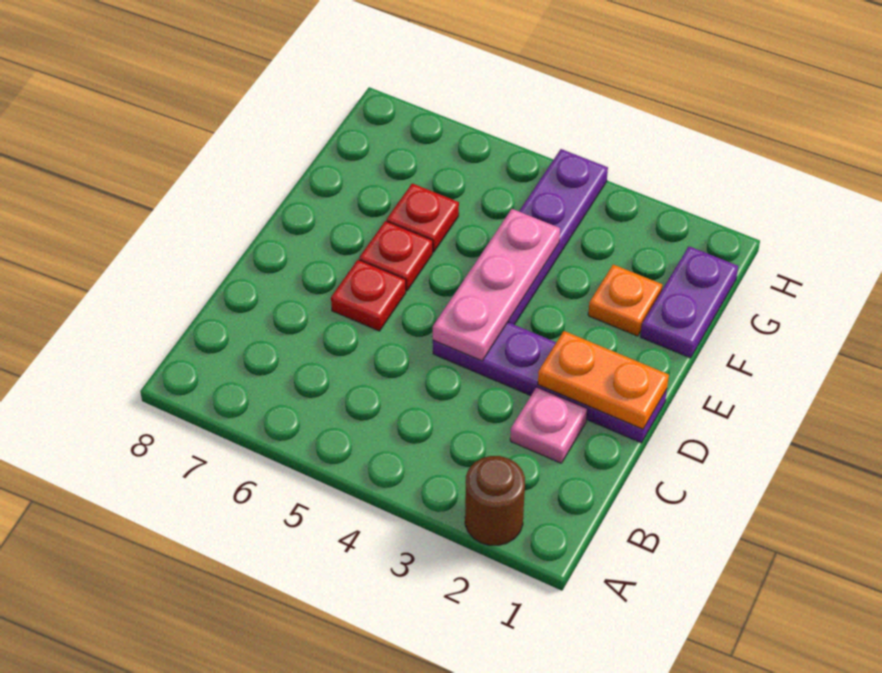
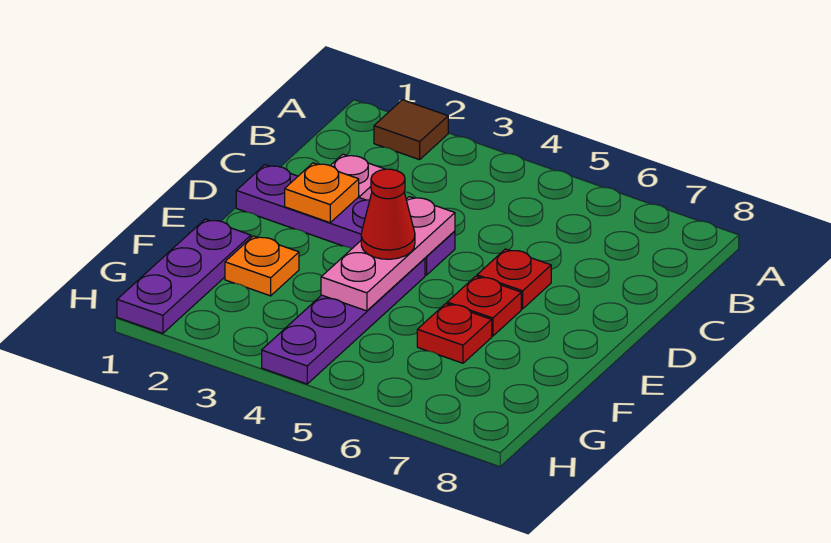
brown round brick A2 level 1 -> brown tile A2 level 1
orange plate D1:D2 level 2 -> orange plate D2 level 2
none -> red cone E4 level 3
purple plate F1:G1 level 1 -> purple plate F1:H1 level 1

